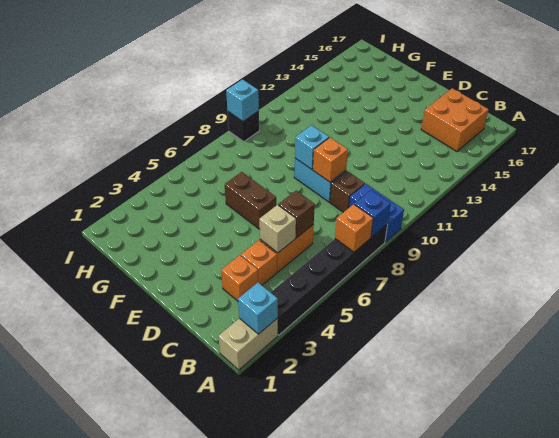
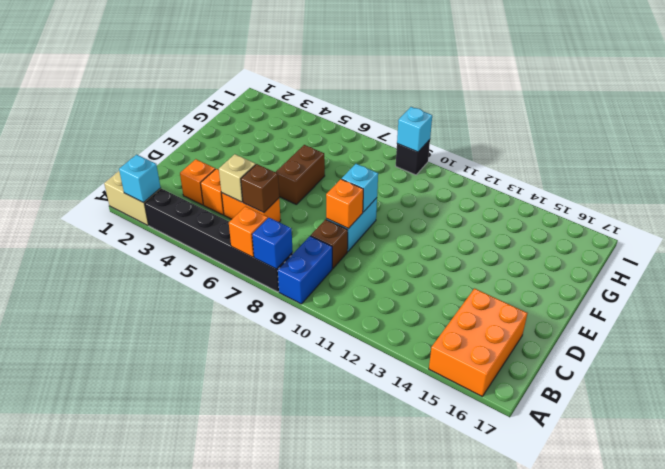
orange brick B15:C16 level 1 -> orange brick A15:C16 level 1

